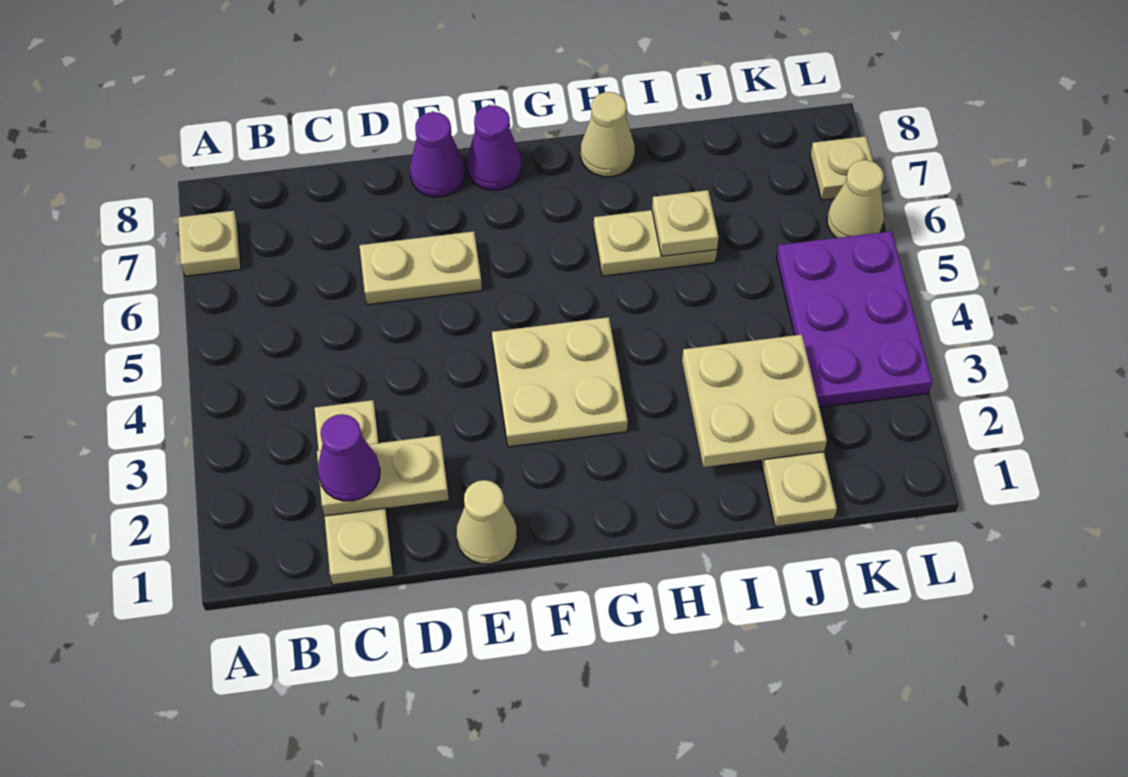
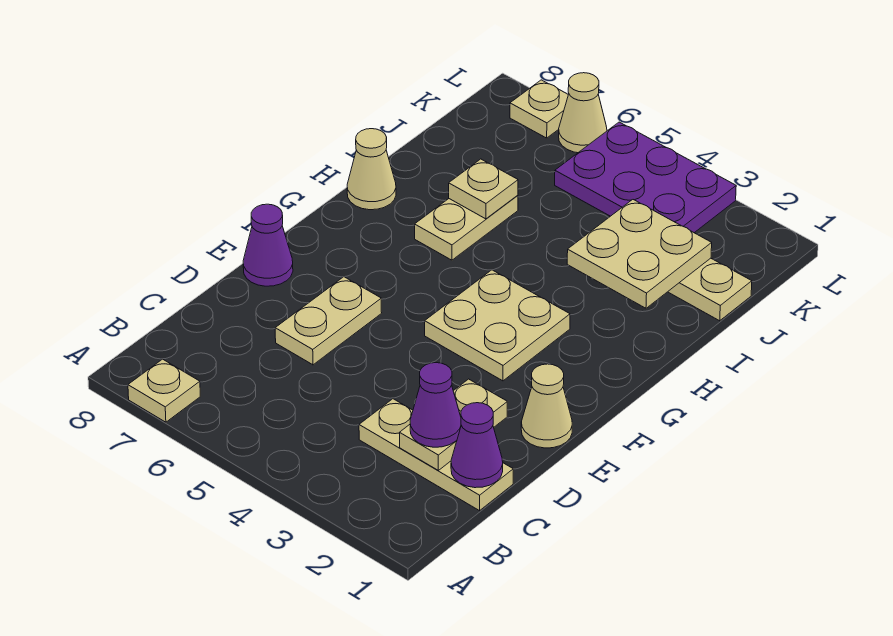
purple cone F8 level 1 -> purple cone C1 level 2

